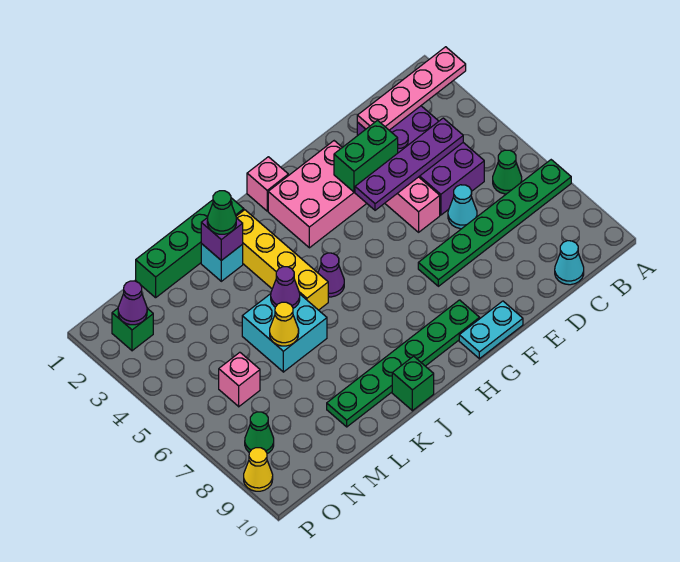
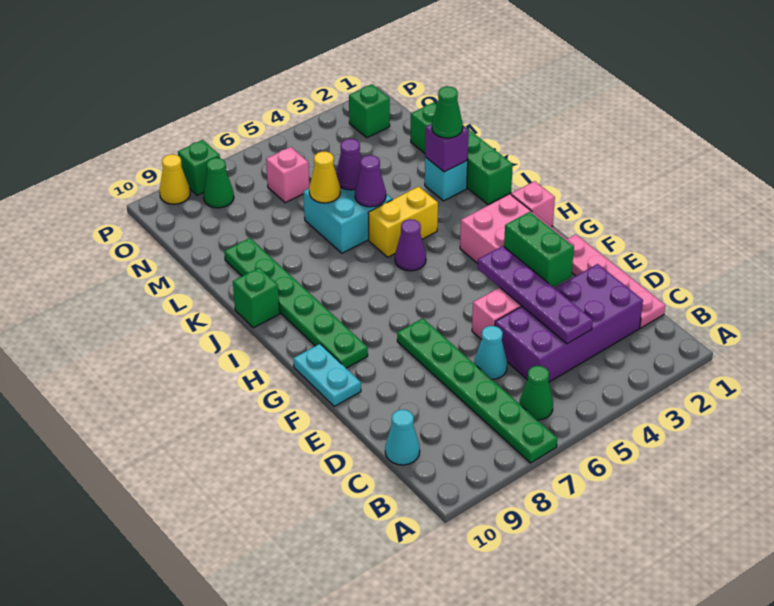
pink plate A2:D2 level 2 -> pink plate C1:F1 level 1
yellow brick J2:J5 level 1 -> yellow brick J4:J5 level 1
purple cone O2 level 2 -> purple cone L5 level 2
none -> green brick P8 level 1

